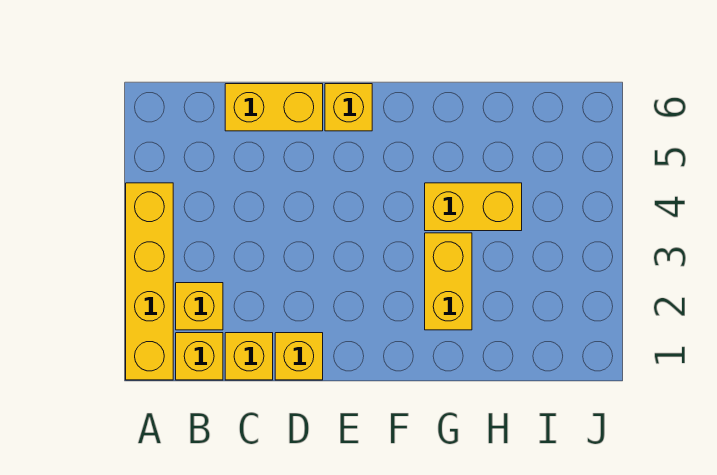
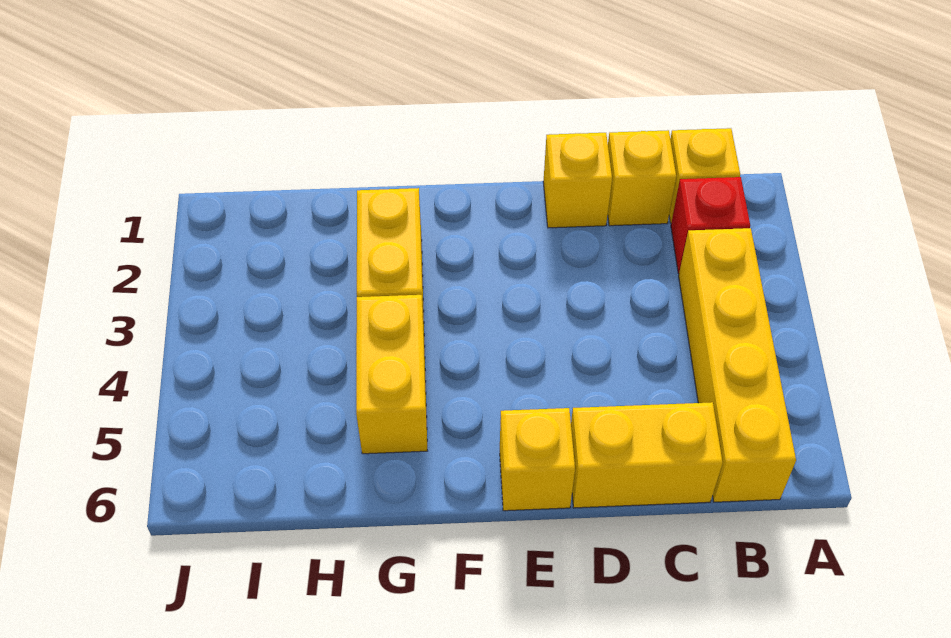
yellow brick A1:A4 level 1 -> yellow brick B3:B6 level 1
yellow brick B2 level 1 -> red brick B2 level 1
yellow brick G4:H4 level 1 -> yellow brick G4:G5 level 1

